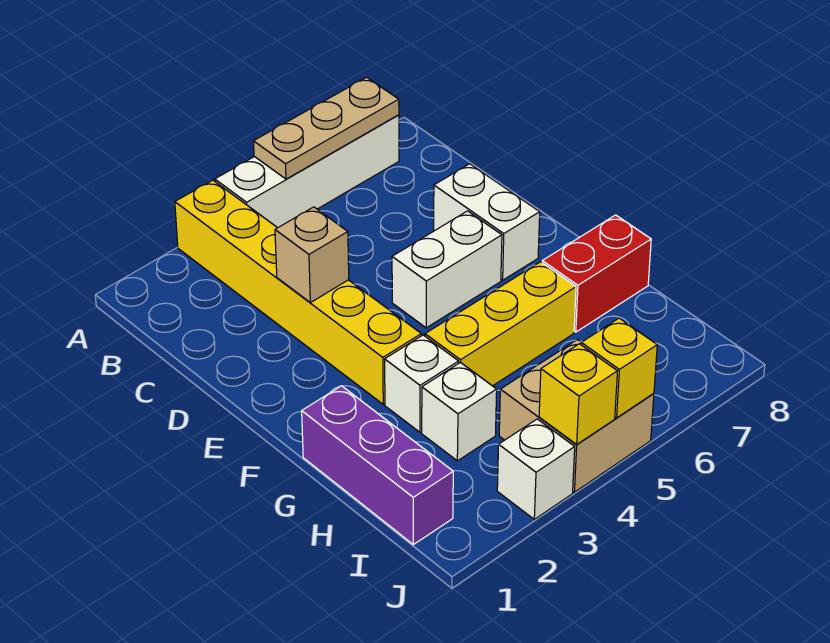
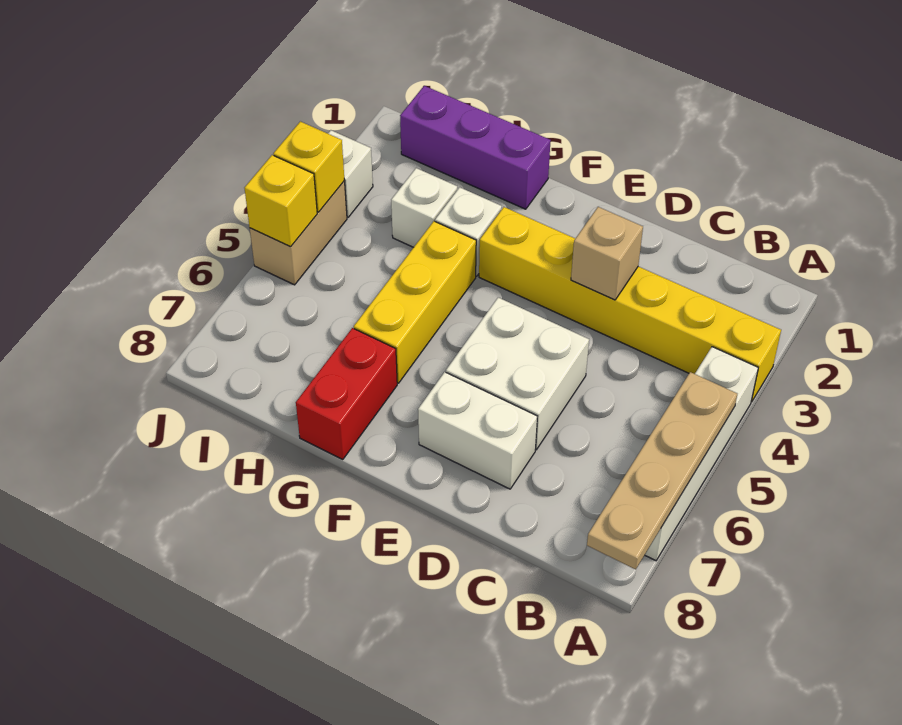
tan plate A5:A7 level 2 -> tan plate A5:A8 level 2
white brick E5:E6 level 1 -> white brick D5:E6 level 1
tan brick I4:J5 level 1 -> tan brick J4:J5 level 1

